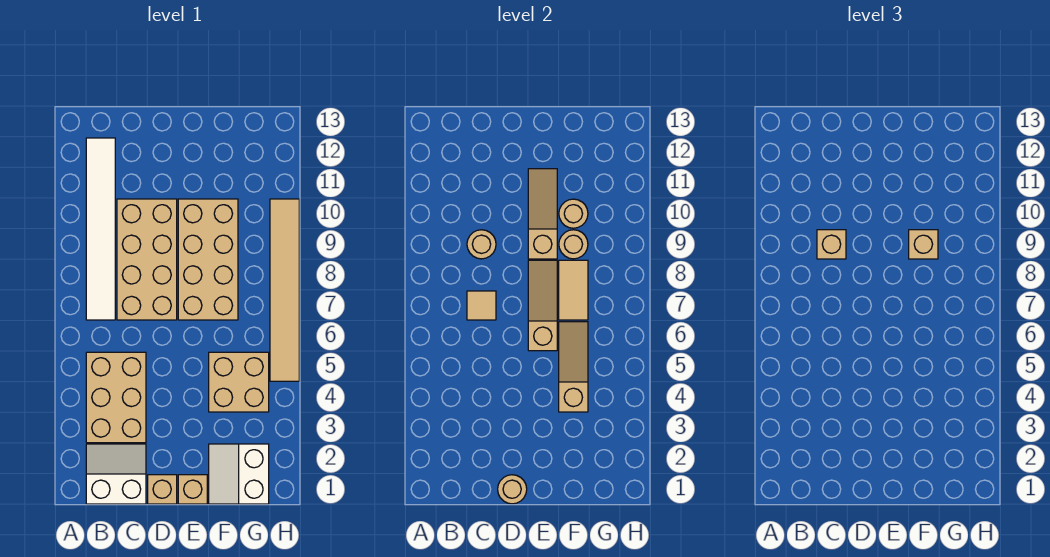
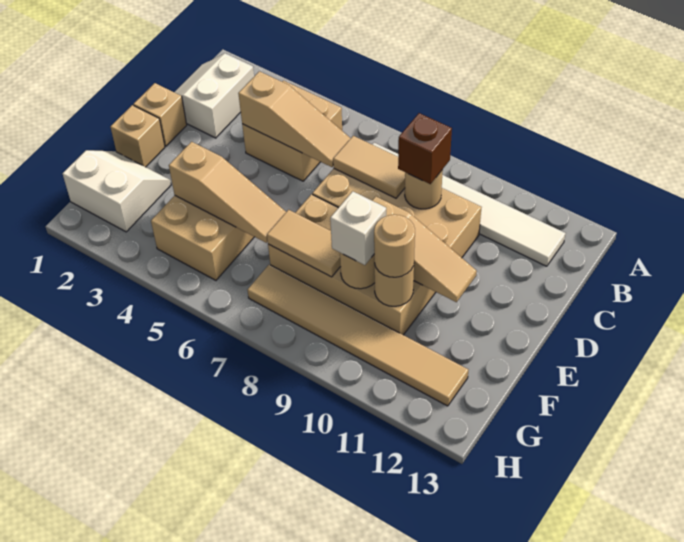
white slope B1:C2 level 1 top 1 -> white slope B1:C2 level 1 top 2
tan brick B3:C5 level 1 -> tan brick B4:C5 level 1
tan tile C7 level 2 -> tan tile C7:C8 level 2
tan brick C9 level 3 -> brown brick C9 level 3
tan round brick D1 level 2 -> tan round brick F10 level 3
tan slope E6:E8 level 2 top 6 -> tan slope C4:C6 level 2 top 4
tan brick F9 level 3 -> white brick F9 level 3
tan tile H5:H10 level 1 -> tan tile G7:G12 level 1

